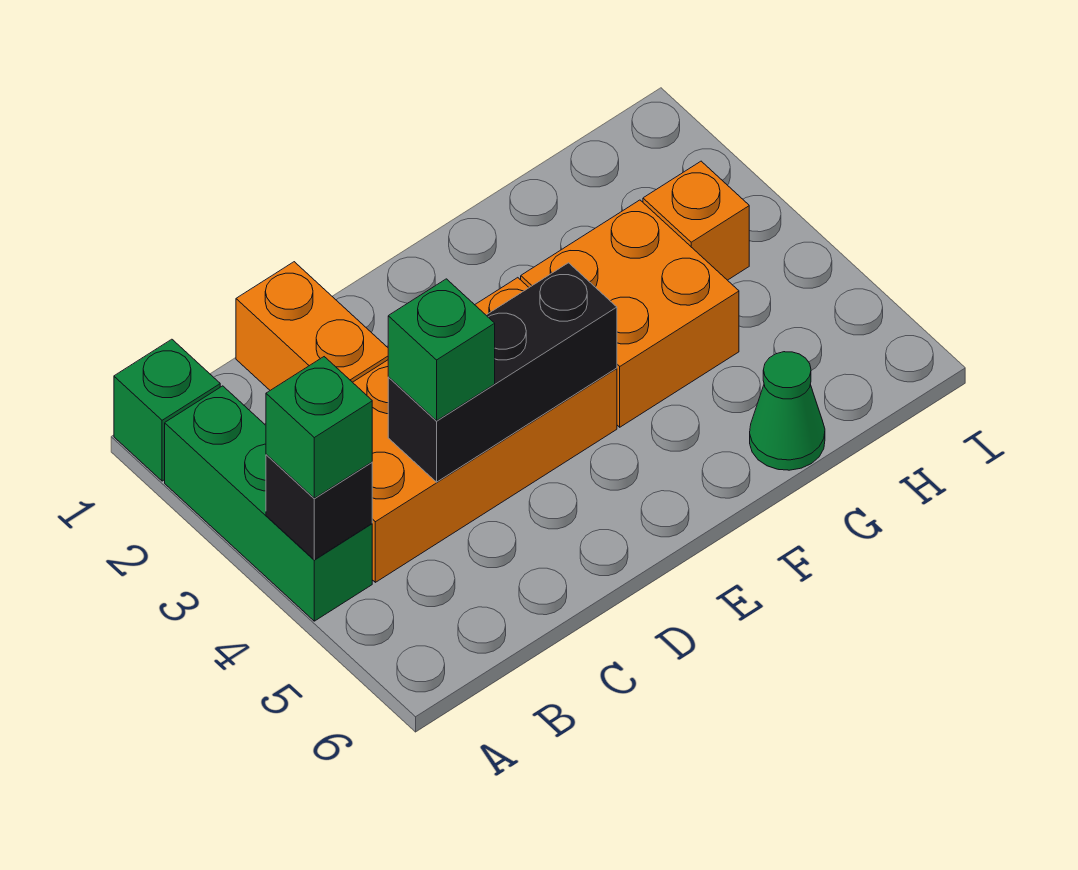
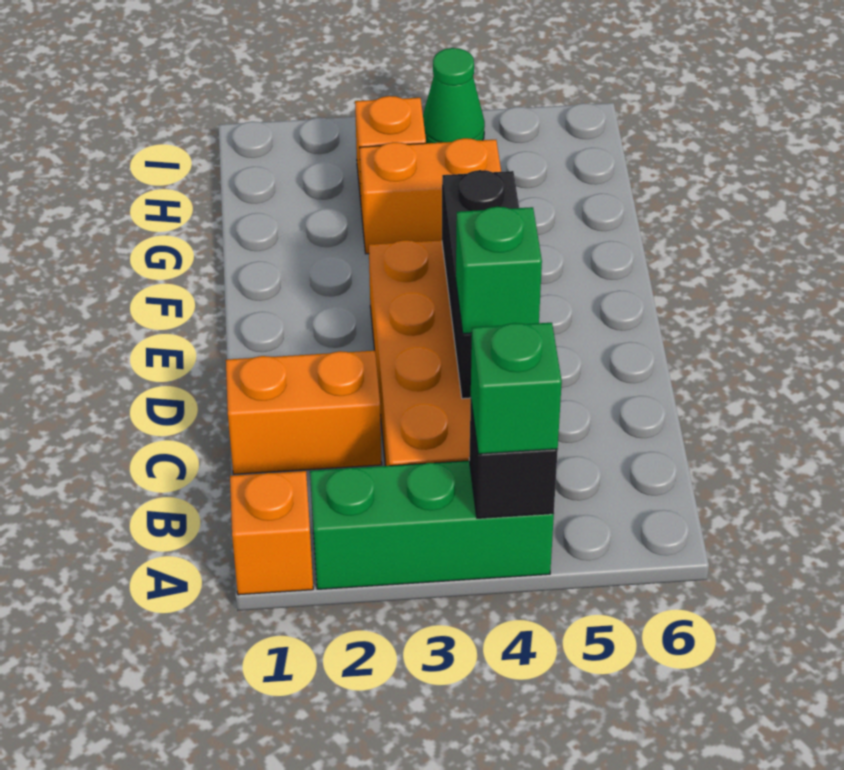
green brick A1 level 1 -> orange brick A1 level 1
orange brick F3:G4 level 1 -> orange brick G3:G4 level 1
green cone G6 level 1 -> green cone I4 level 1

